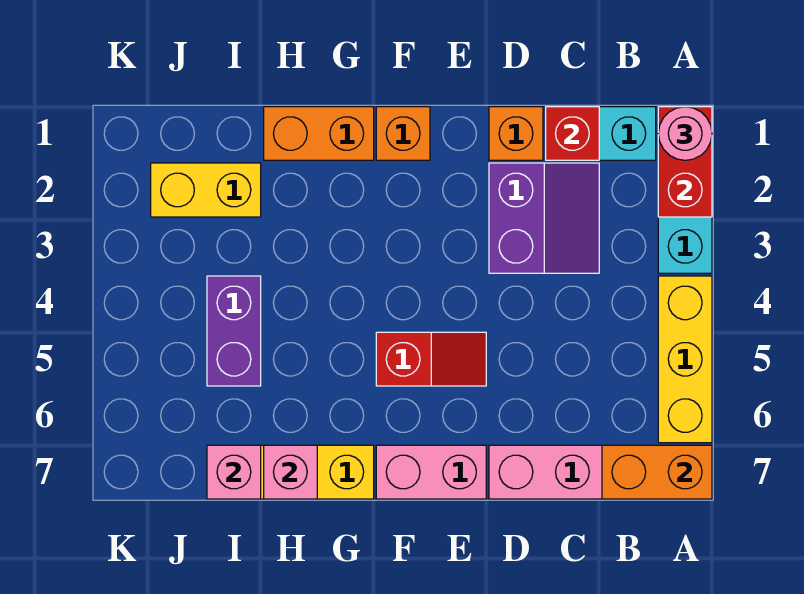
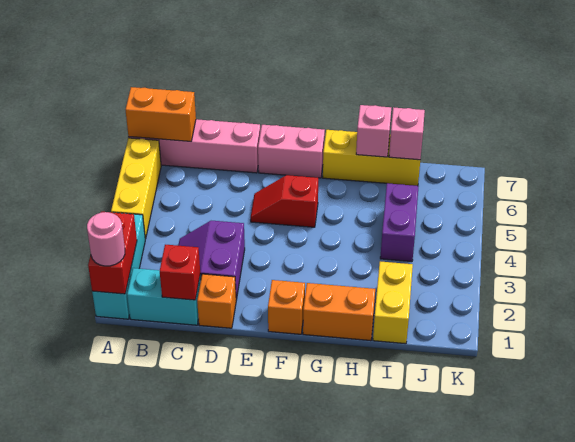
yellow brick I2:J2 level 1 -> yellow brick I1:I2 level 1

